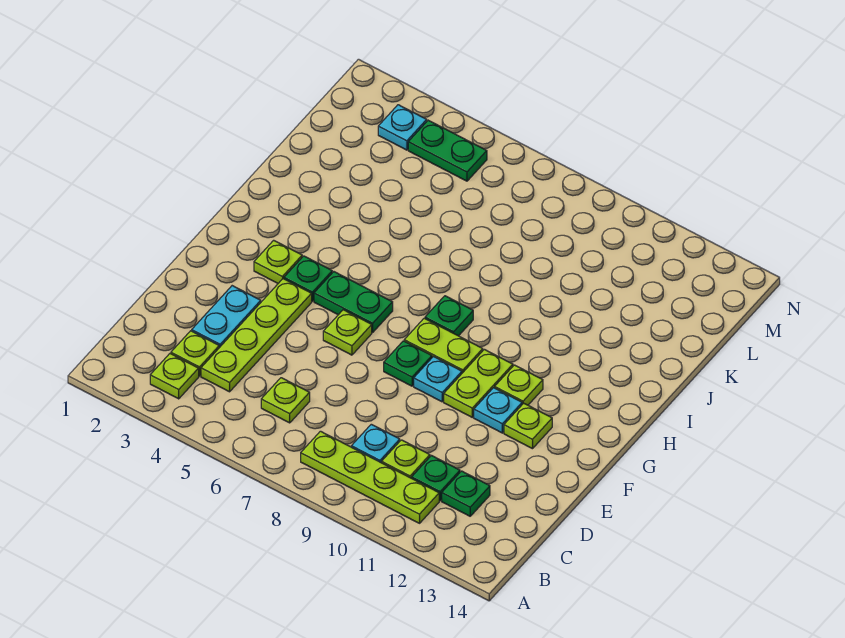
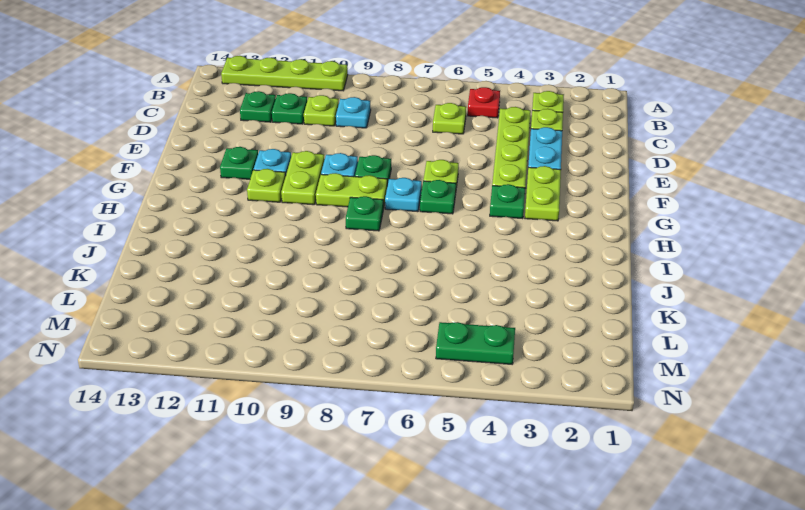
none -> red plate B5 level 1
lime plate B8:B11 level 1 -> lime plate A10:A13 level 1
lime plate F12 level 1 -> green plate F12 level 1
lime plate G3 level 1 -> lime plate F3:G3 level 1
green plate G5:G6 level 1 -> green plate G6 level 1
cyan plate M3 level 1 -> cyan plate G7 level 1

